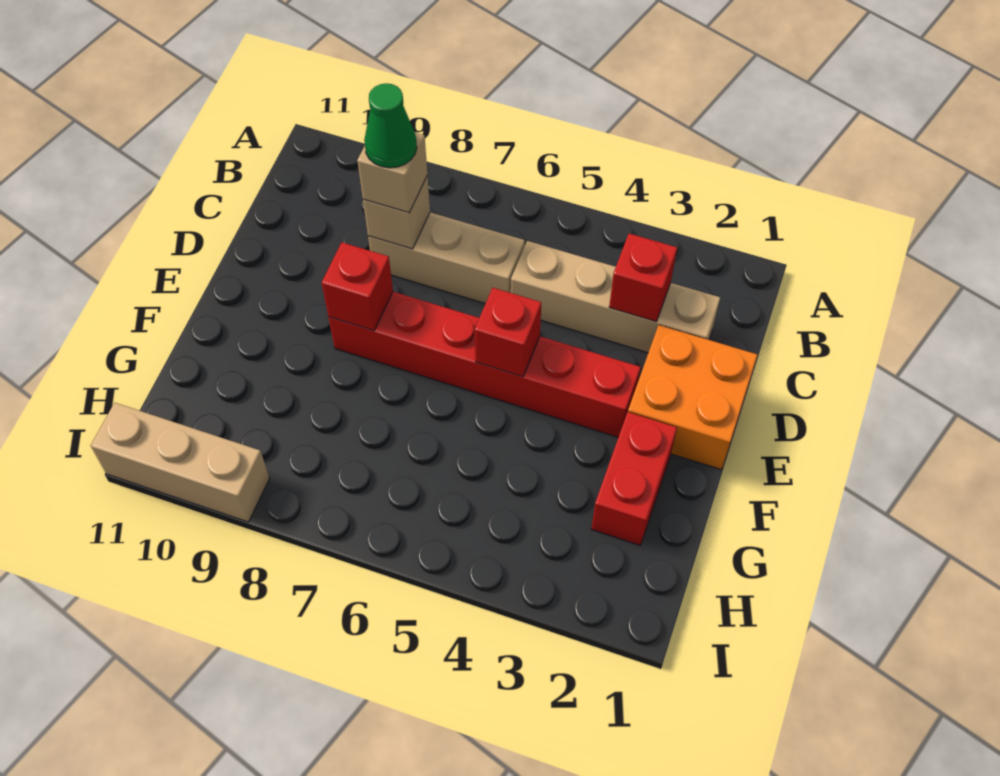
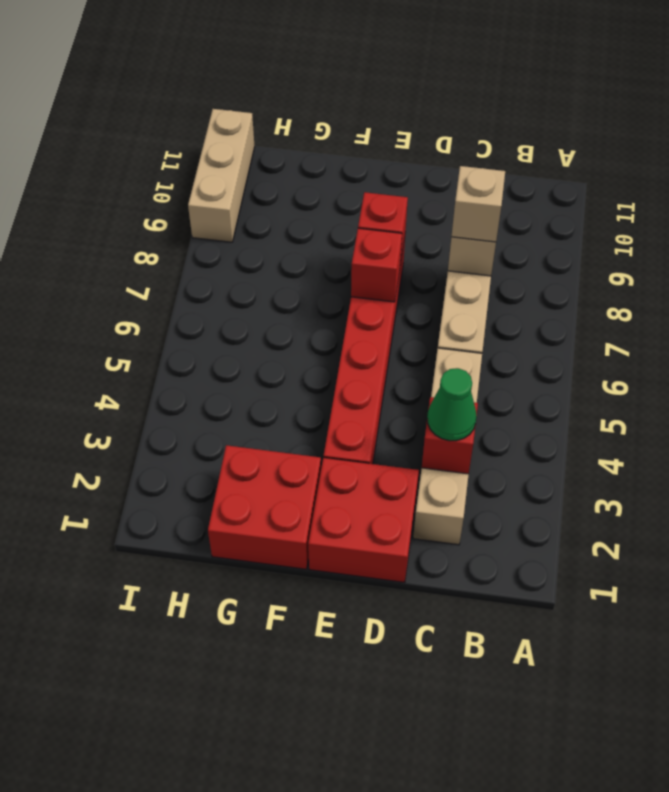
green cone C8 level 4 -> green cone C3 level 3
orange brick D1:E2 level 1 -> red brick D1:E2 level 1
red brick E5 level 2 -> red brick E7 level 2
red brick F2:G2 level 1 -> red brick F1:G2 level 1

